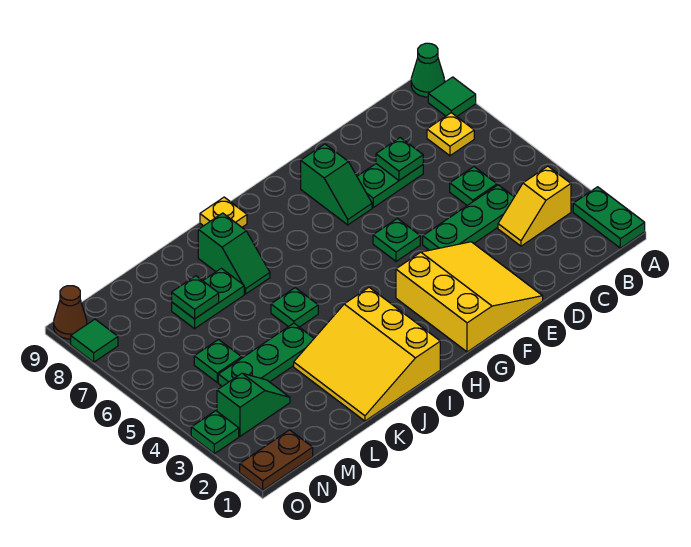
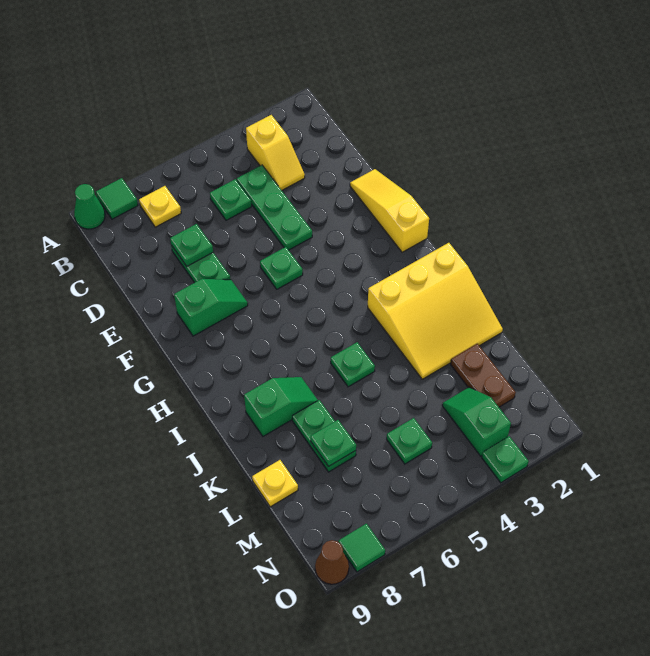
green plate A1:A2 level 1 -> none
yellow slope E1:G3 level 1 top G -> yellow slope E1:G1 level 1 top G
yellow plate I9 level 1 -> yellow plate L9 level 1
green plate K4:M4 level 1 -> none
brown plate N1:O1 level 1 -> brown plate L2:M2 level 1

